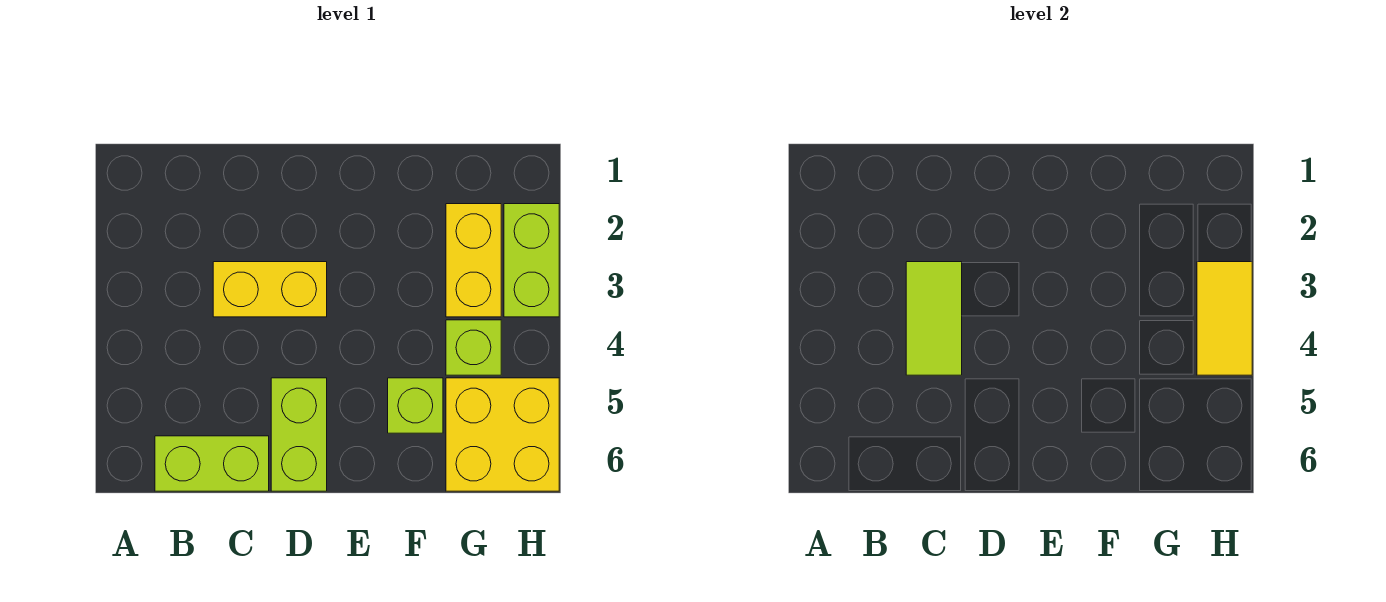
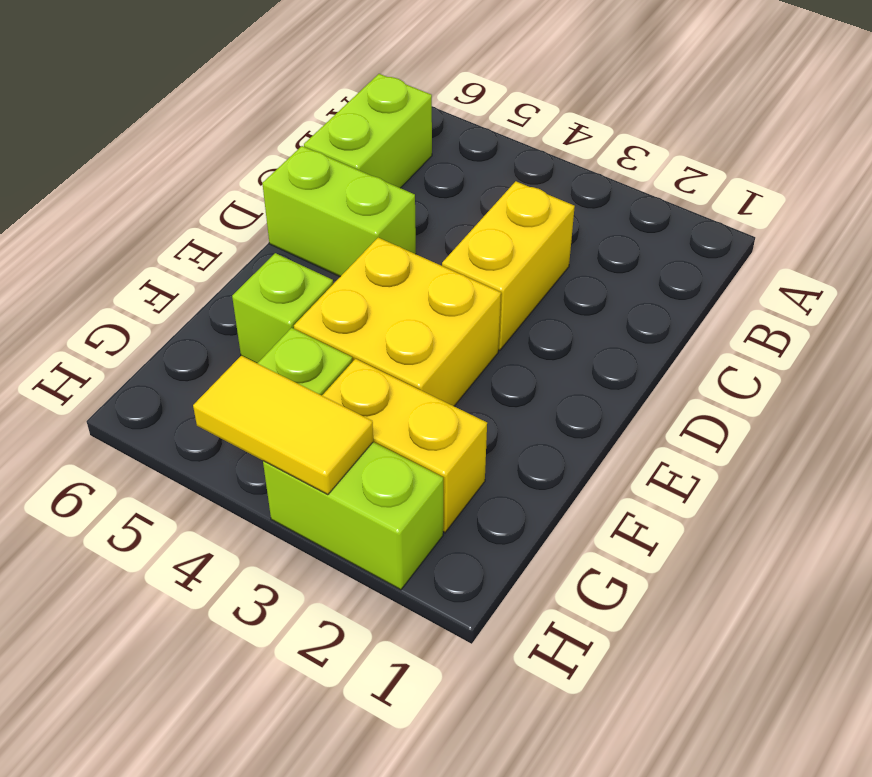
lime tile C3:C4 level 2 -> none
yellow brick G5:H6 level 1 -> yellow brick E3:F4 level 1

